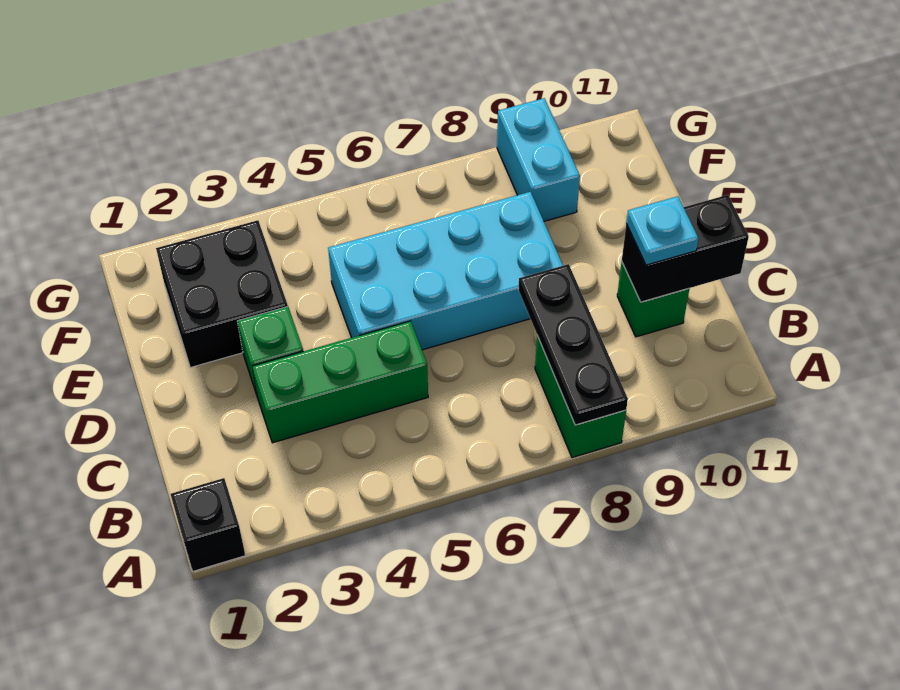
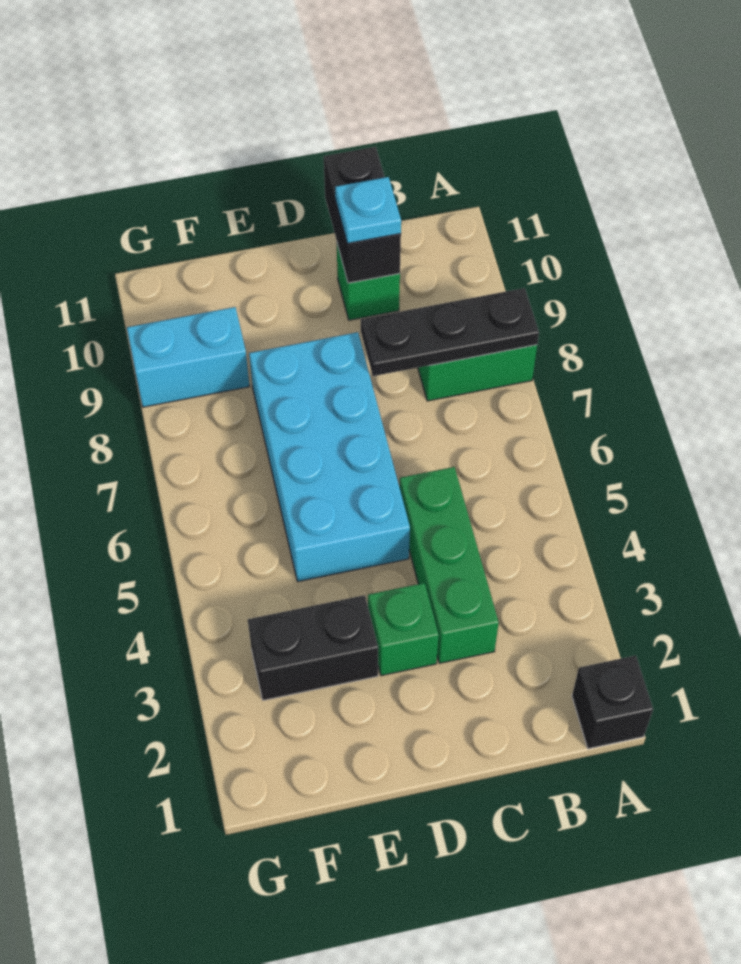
black brick E2:F3 level 1 -> black brick E3:F3 level 1

